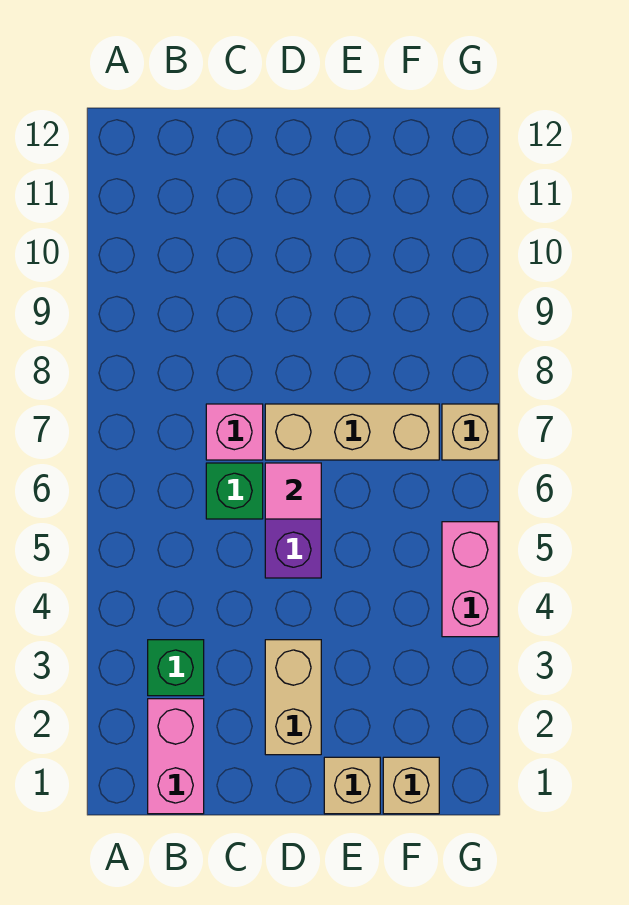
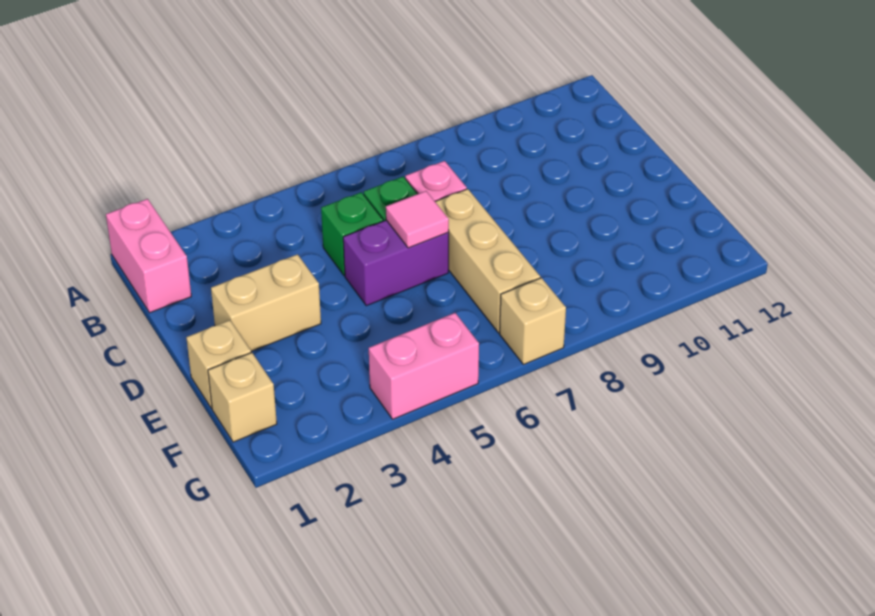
pink brick B1:B2 level 1 -> pink brick A1:B1 level 1
green brick B3 level 1 -> green brick C5 level 1

